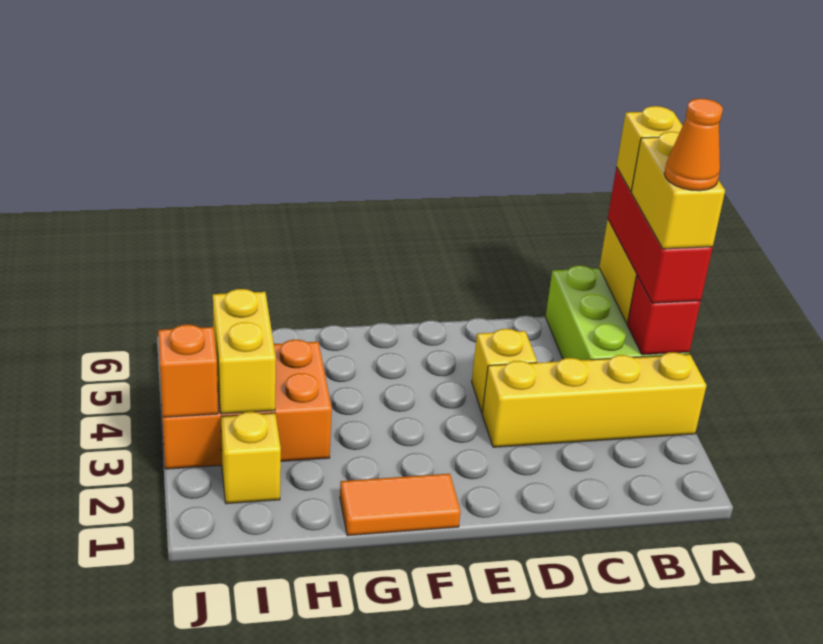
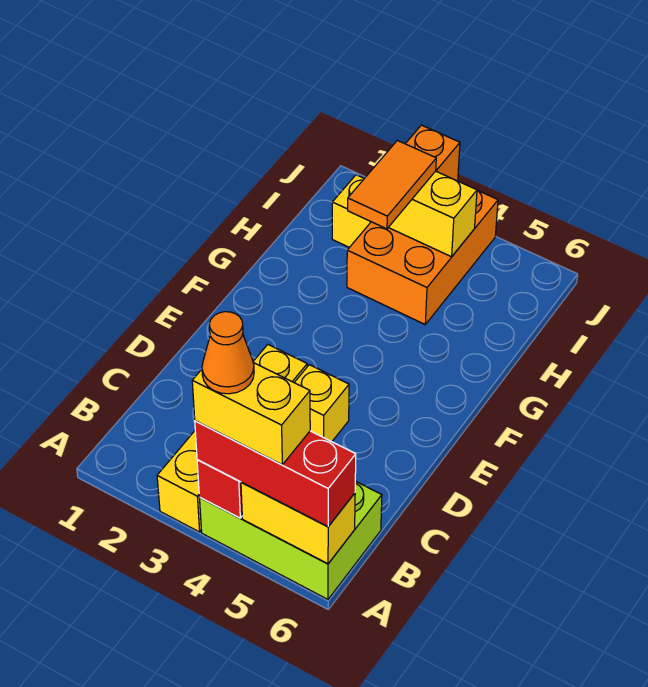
yellow brick A6 level 4 -> none
orange tile F1:G1 level 1 -> orange tile H3:I3 level 3

